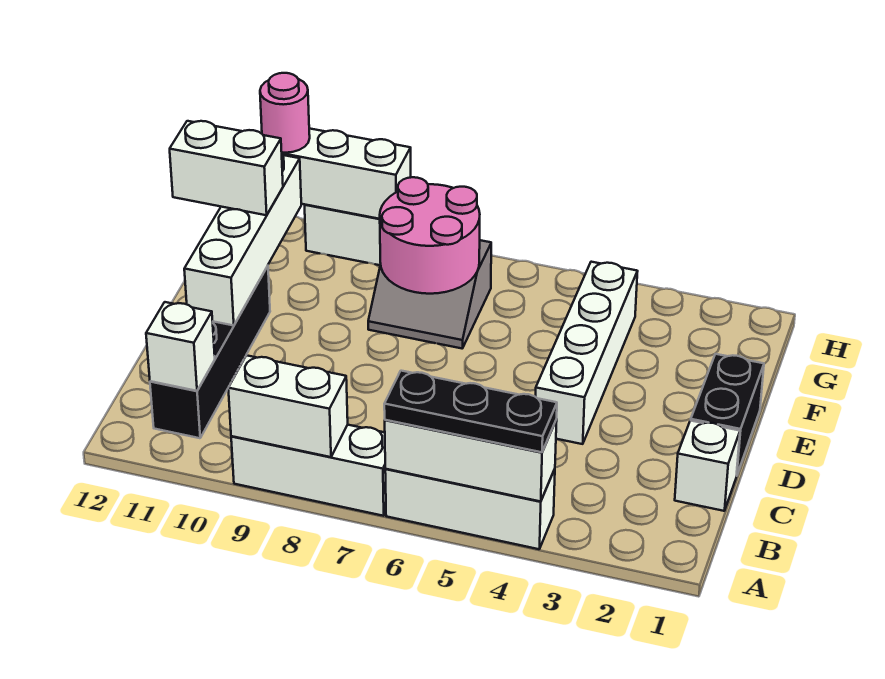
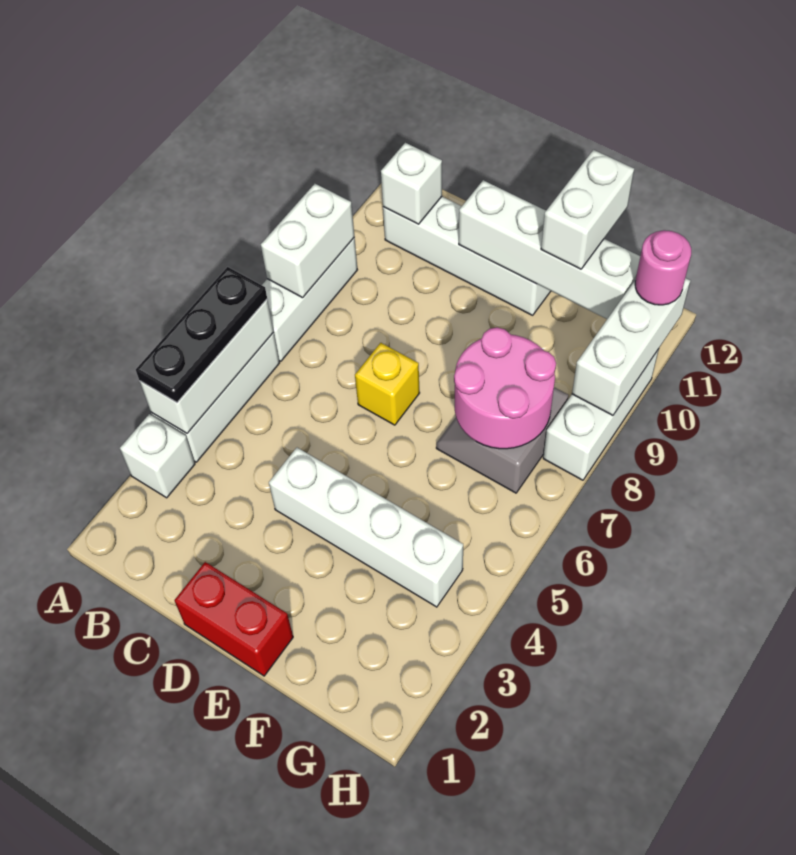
black brick B11:E11 level 1 -> white brick B11:E11 level 1
white brick C1 level 1 -> white brick A3 level 1
black brick D1:E1 level 1 -> red brick D1:E1 level 1
none -> yellow brick D7 level 1

